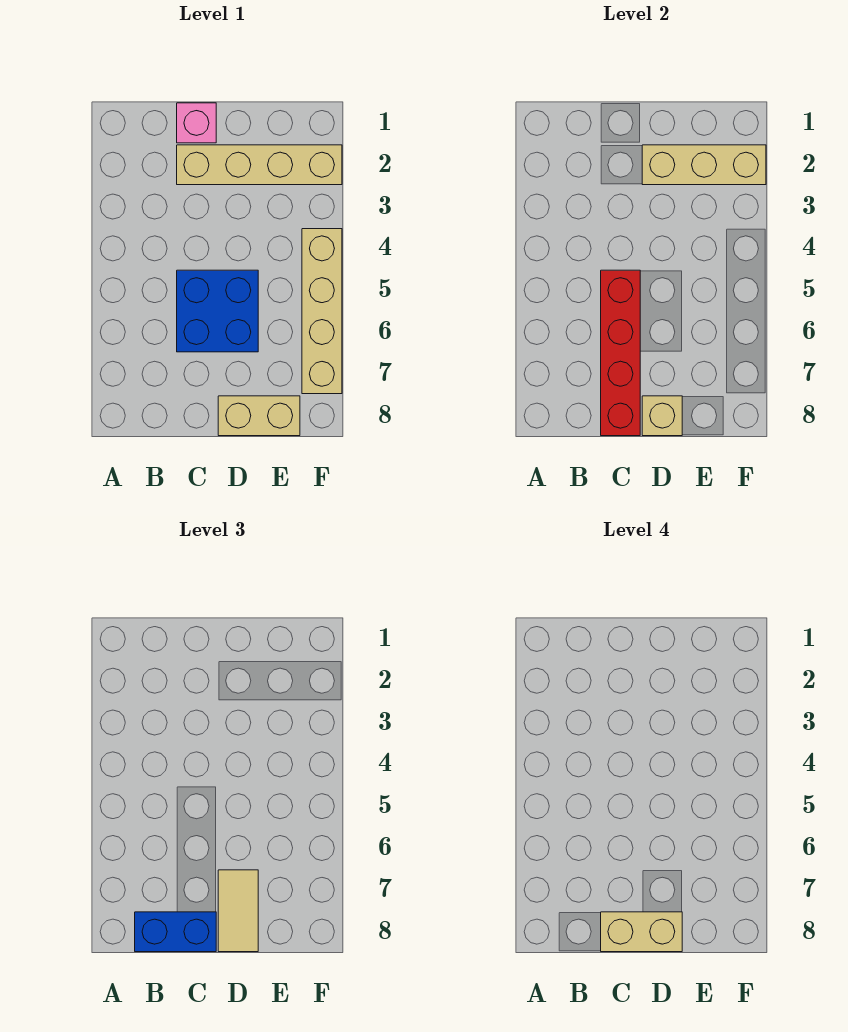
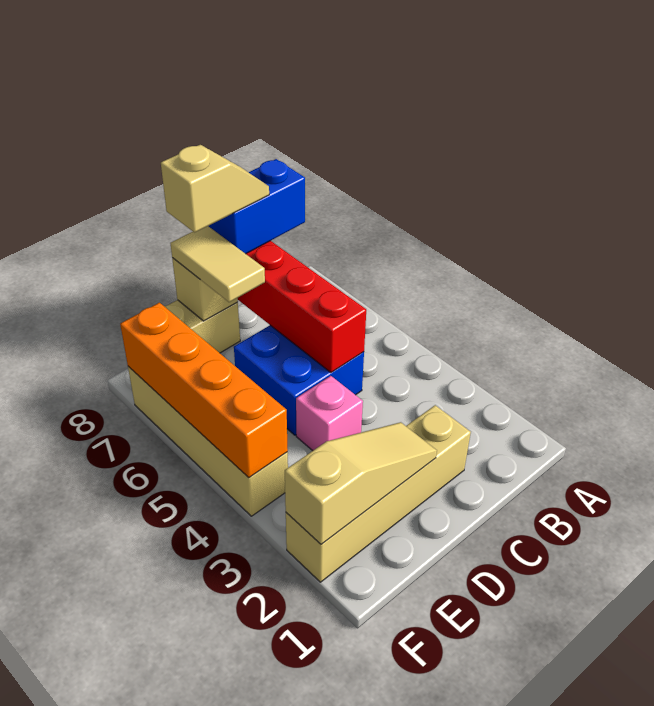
pink brick C1 level 1 -> pink brick D4 level 1
tan brick C8:D8 level 4 -> tan slope C8:D8 level 4 top D
tan brick D2:F2 level 2 -> tan slope D2:F2 level 2 top F
none -> orange brick F4:F7 level 2

